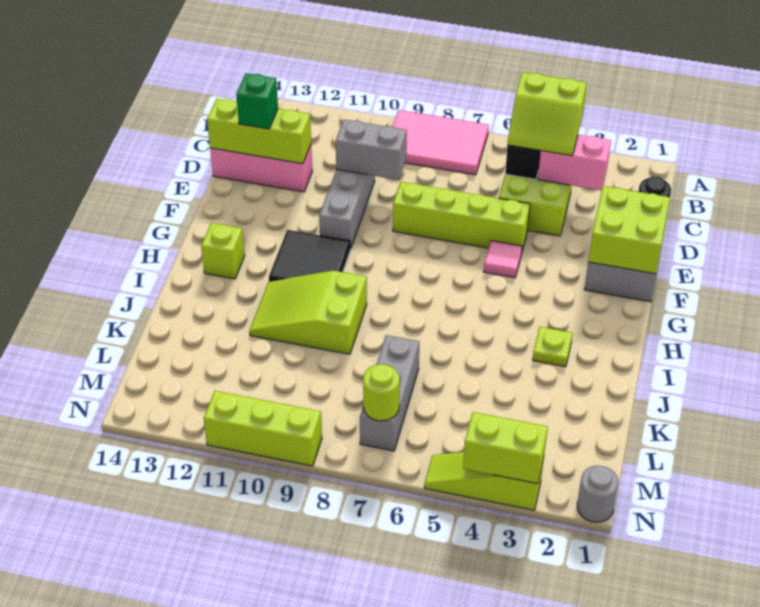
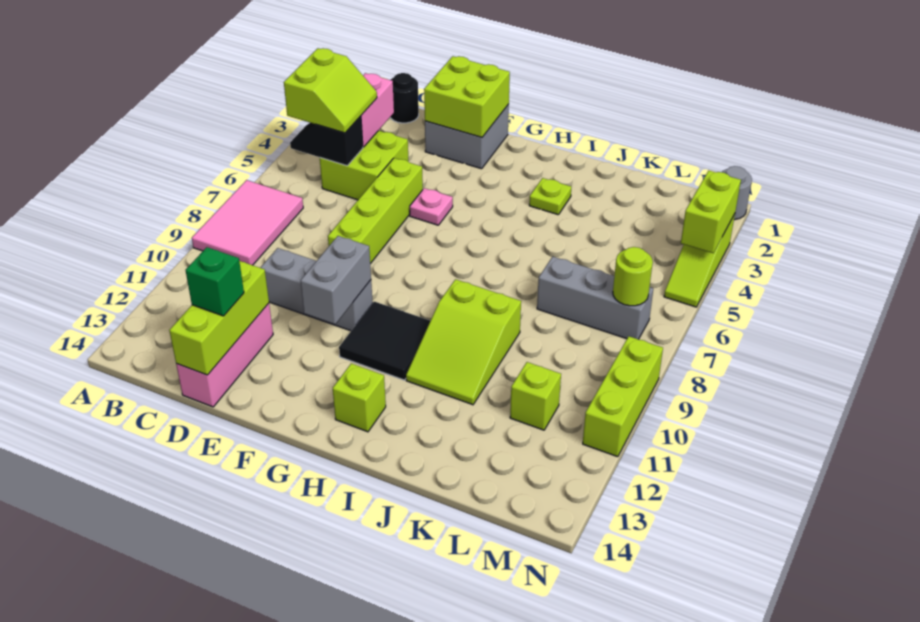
grey brick D9:D10 level 2 -> grey brick F10:F11 level 2
pink tile F5 level 1 -> pink plate F5 level 1
none -> lime brick L11 level 1

